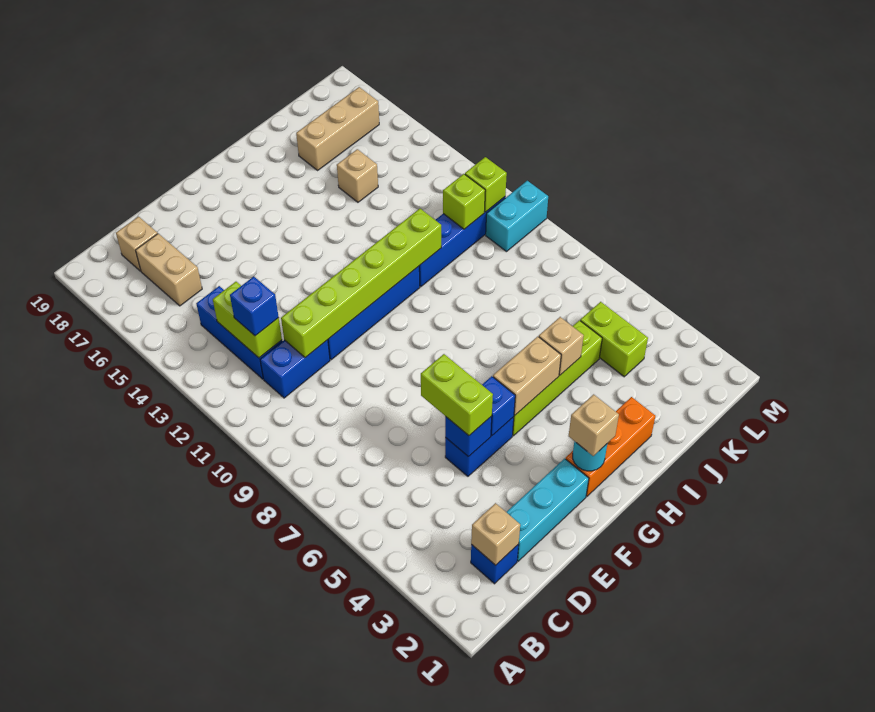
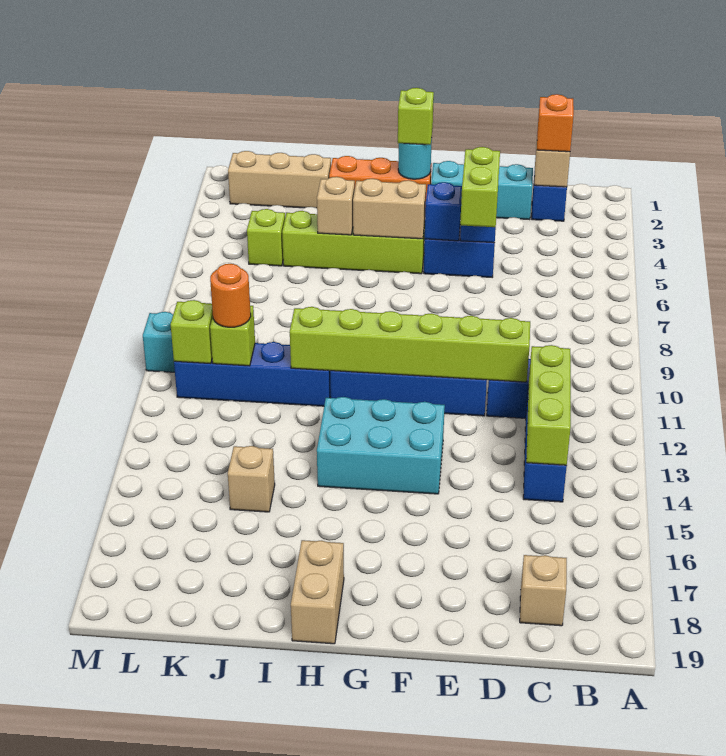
none -> orange brick C2 level 3
lime brick C12:C13 level 2 -> lime brick C12:C14 level 2
blue brick C12 level 3 -> none
tan brick C16:C17 level 1 -> tan brick H18:H19 level 1
none -> cyan brick F13:H14 level 1
tan brick G2 level 3 -> lime brick G2 level 3
tan brick J17:L17 level 1 -> tan brick J2:L2 level 1
lime brick K4:K5 level 1 -> lime brick K5 level 1
none -> orange round brick K11 level 3

